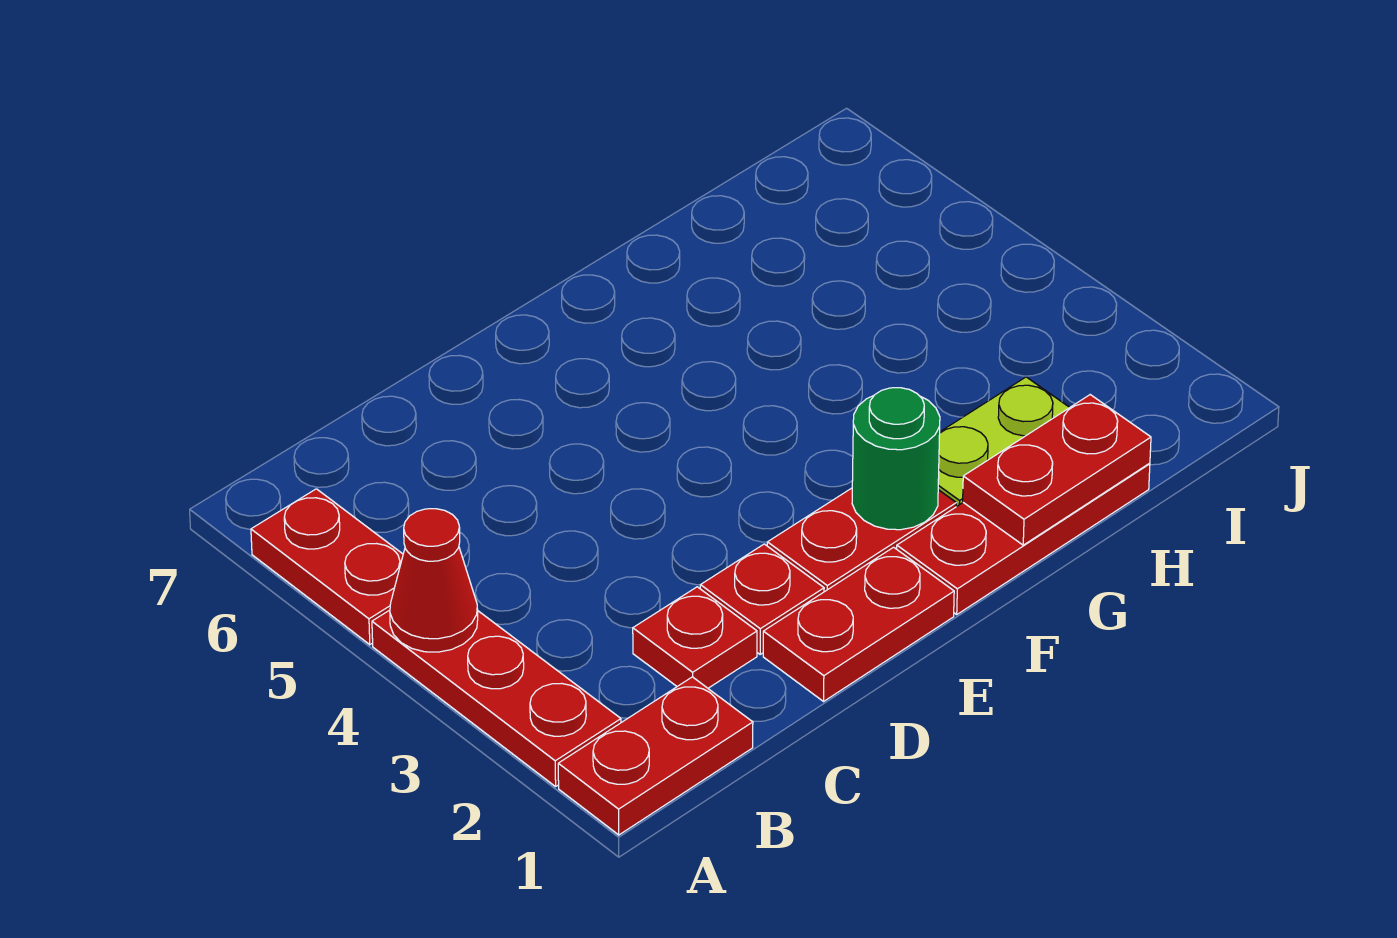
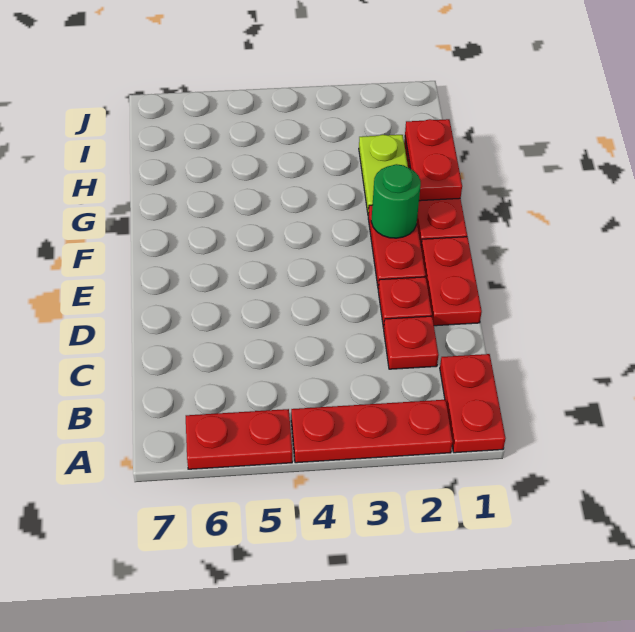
red cone A4 level 2 -> none

